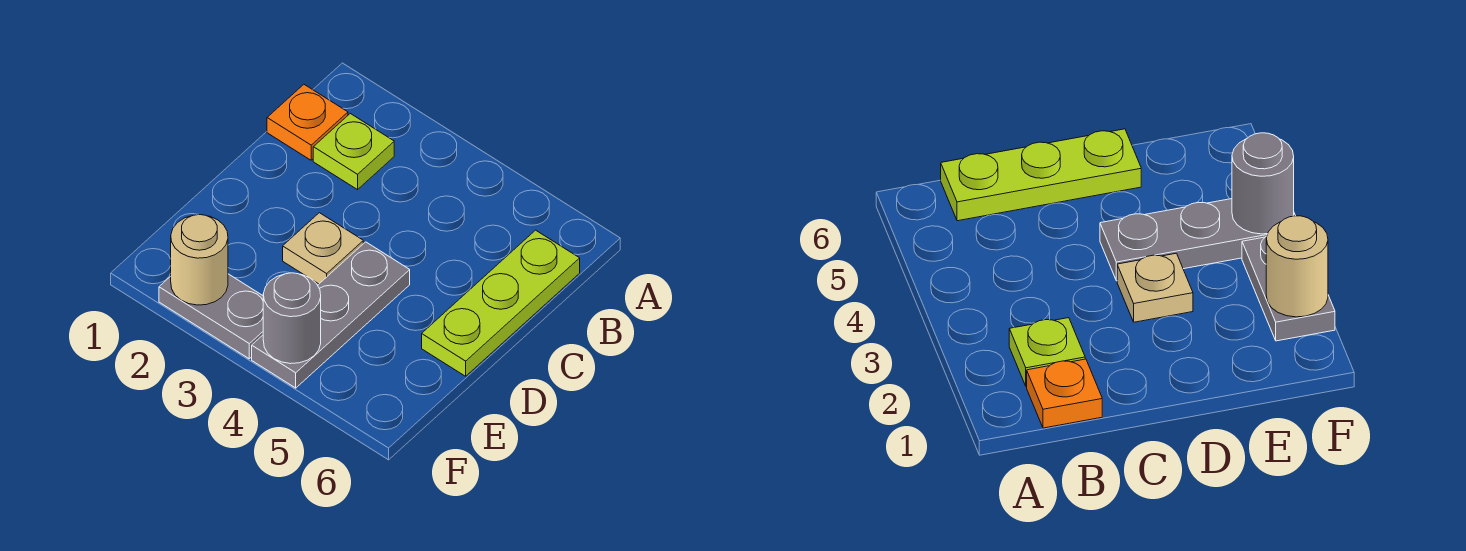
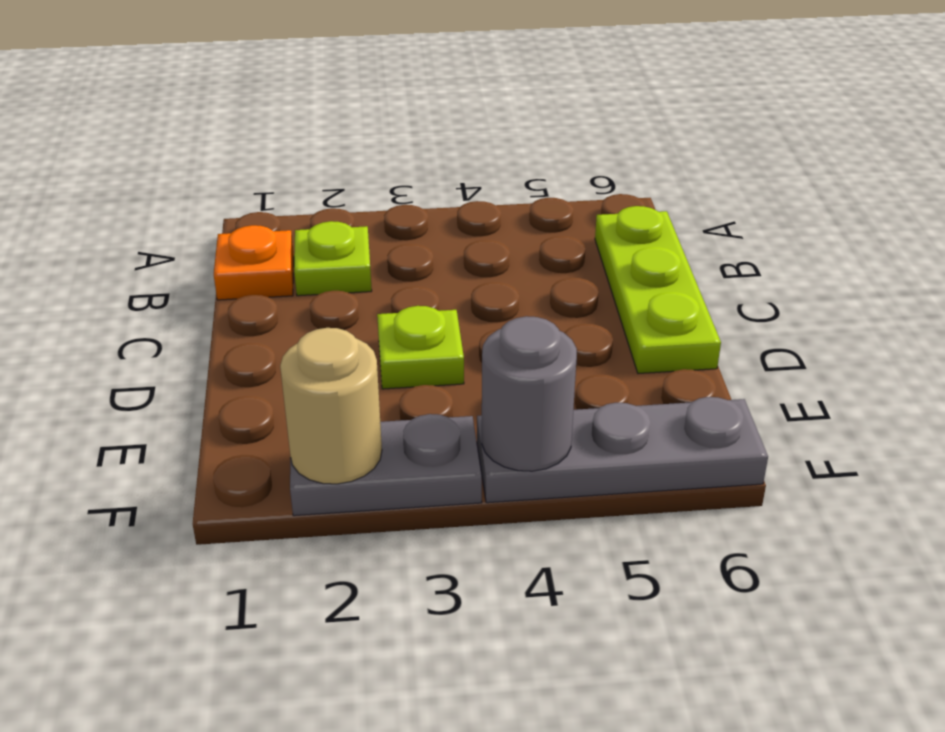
tan plate D3 level 1 -> lime plate D3 level 1
grey plate D4:F4 level 1 -> grey plate F4:F6 level 1

